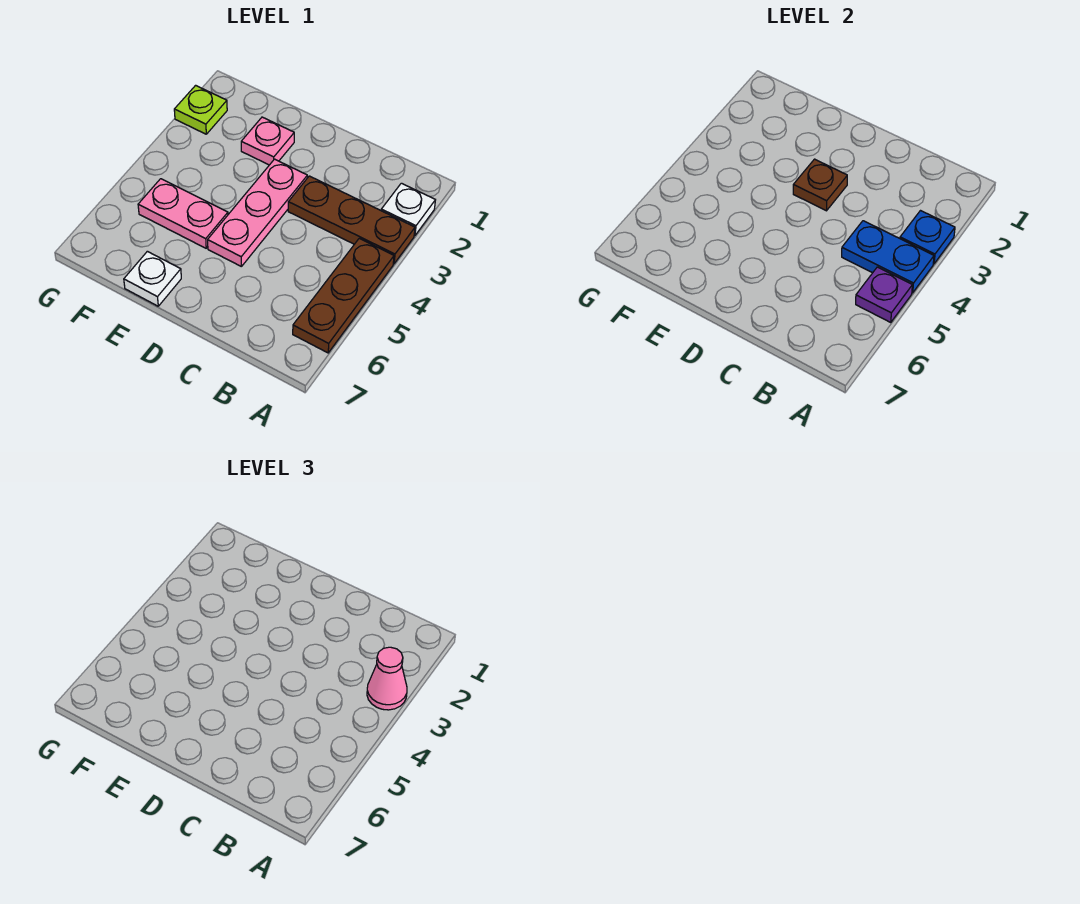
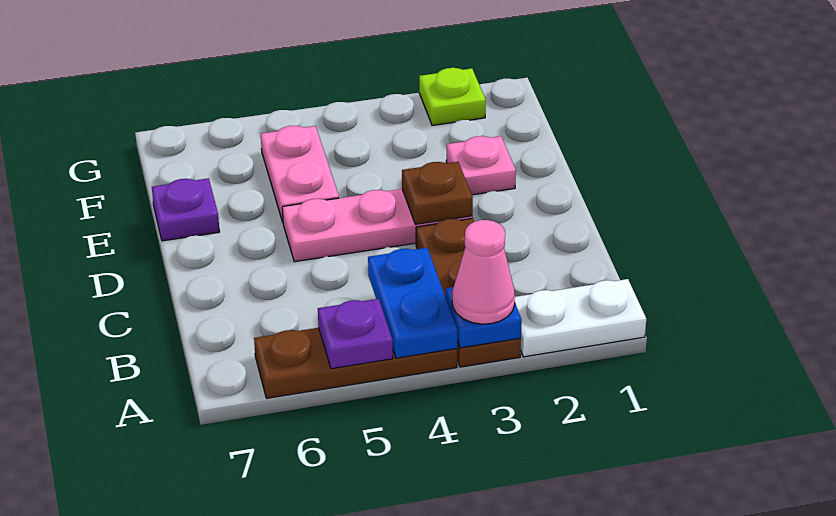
white plate A2 level 1 -> white plate A1:A2 level 1
white plate E7 level 1 -> purple plate E7 level 1

